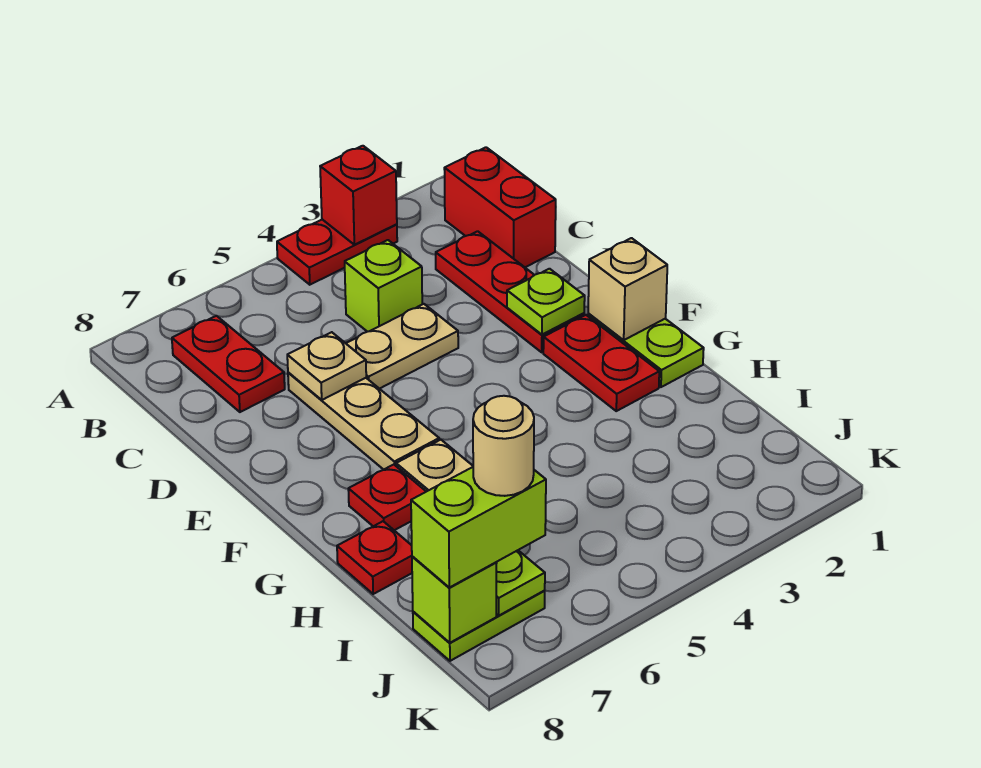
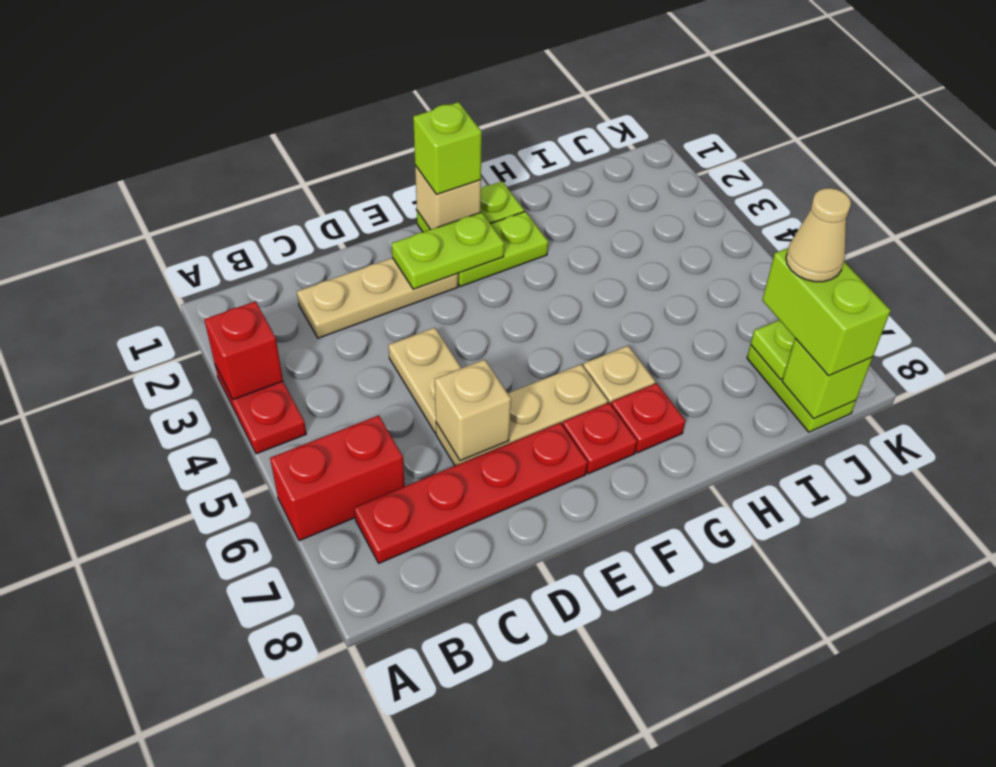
red brick B1:C1 level 1 -> red brick A6:B6 level 1
red plate B7:C7 level 1 -> red plate B7:E7 level 1
red plate C2:E2 level 1 -> tan plate C2:E2 level 1
lime brick C4 level 1 -> lime brick F1 level 3
tan plate D6 level 2 -> tan brick D6 level 2
lime plate E2 level 2 -> lime plate E2:F2 level 2
red plate F2:G2 level 1 -> lime plate F2:G2 level 1
red plate H8 level 1 -> red plate F7 level 1
tan round brick J7 level 4 -> tan cone J7 level 4

